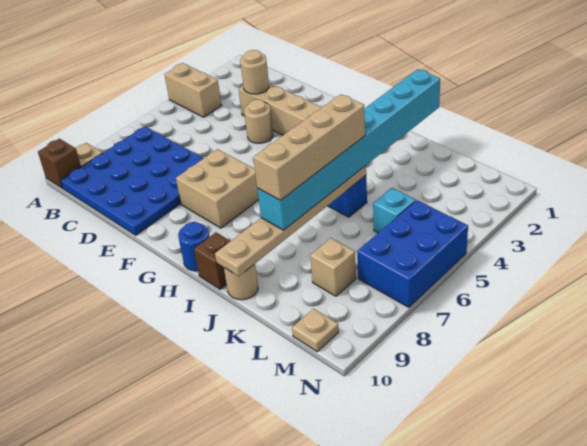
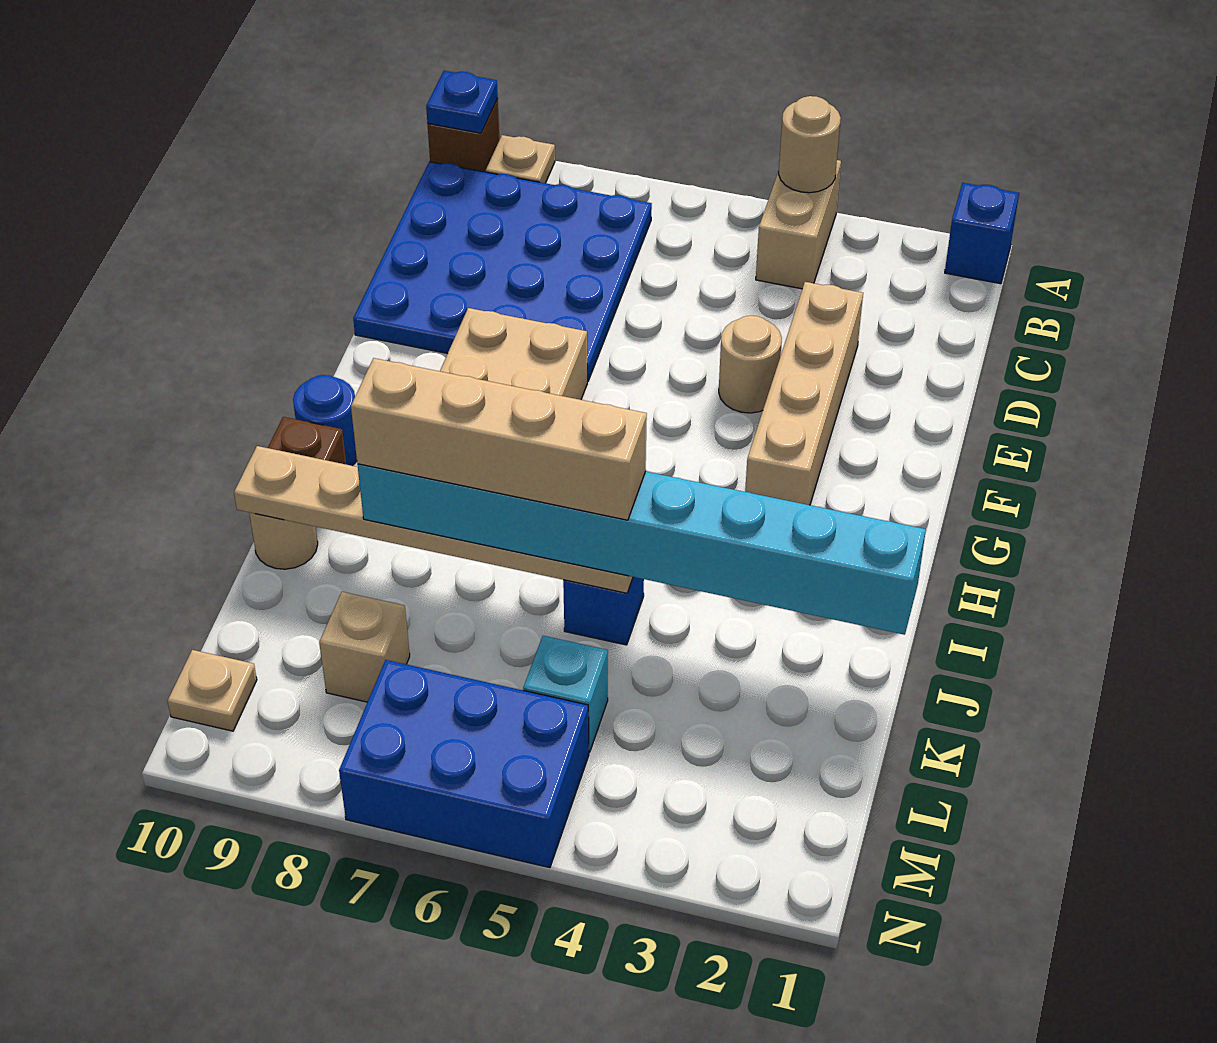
none -> blue brick A1 level 1
none -> blue plate A10 level 2
tan round brick D3 level 2 -> tan round brick A4 level 2

